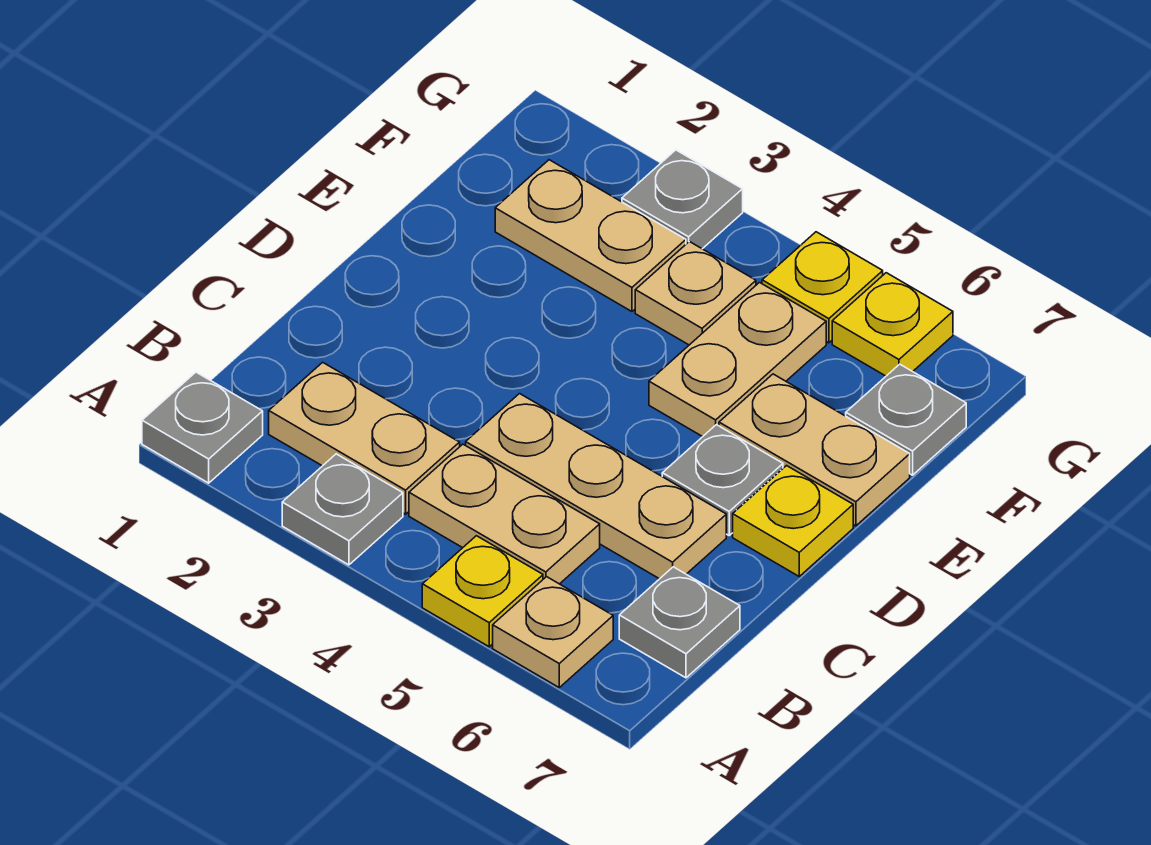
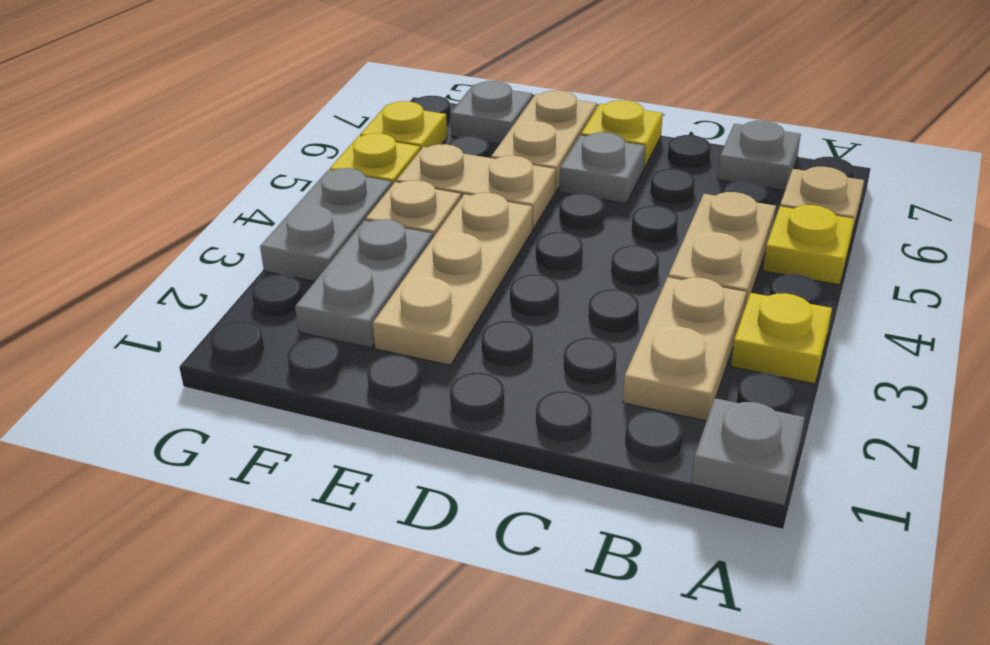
grey plate A3 level 1 -> yellow plate A3 level 1
tan plate C4:C6 level 1 -> tan plate E2:E4 level 1
tan plate F2:F3 level 1 -> grey plate F2:F3 level 1
grey plate G3 level 1 -> grey plate G3:G4 level 1

